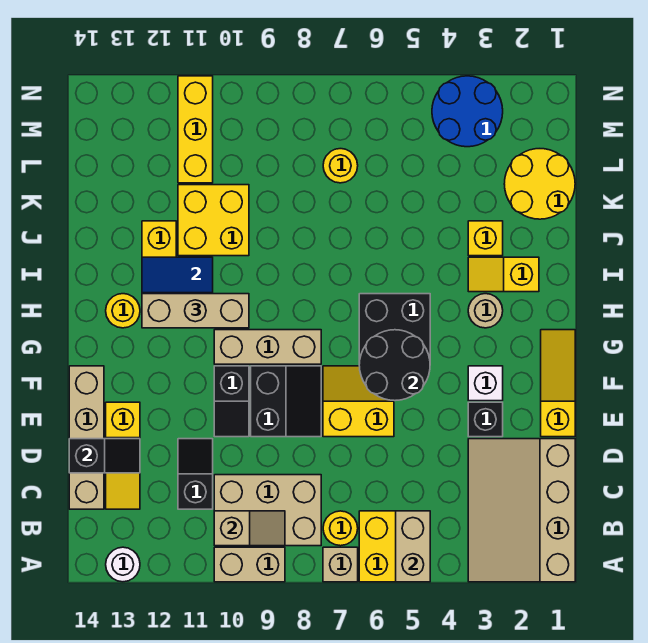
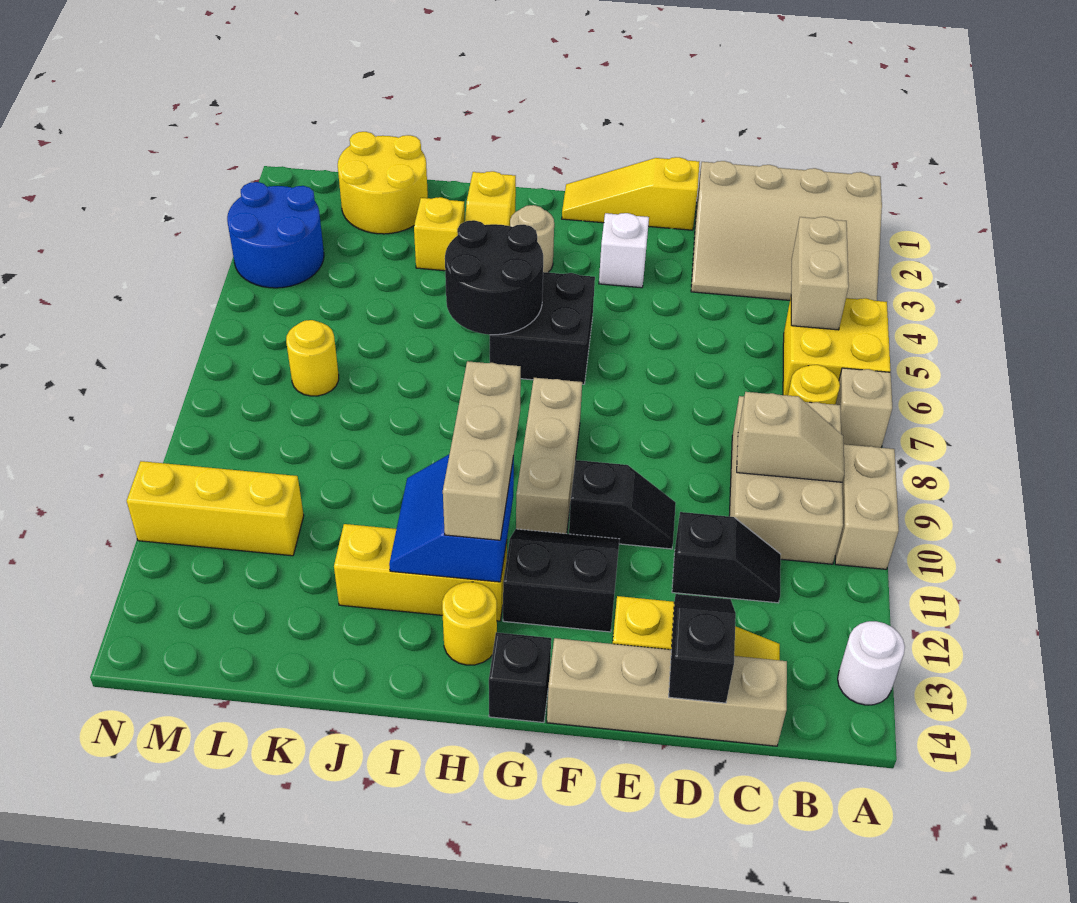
tan brick A5:B5 level 2 -> tan brick B4:B5 level 2
tan slope B9:B10 level 2 top 10 -> tan slope B9:C9 level 2 top C
black slope C11:D11 level 1 top C -> black slope C11:D11 level 1 top D
black brick E3 level 1 -> black brick G14 level 1
yellow slope E6:F7 level 1 top E -> none
black slope E8:F9 level 1 top 9 -> black slope F11:G12 level 1 top 12
black round brick F5:G6 level 2 -> black round brick H5:I6 level 2
yellow brick J10:K11 level 1 -> none

